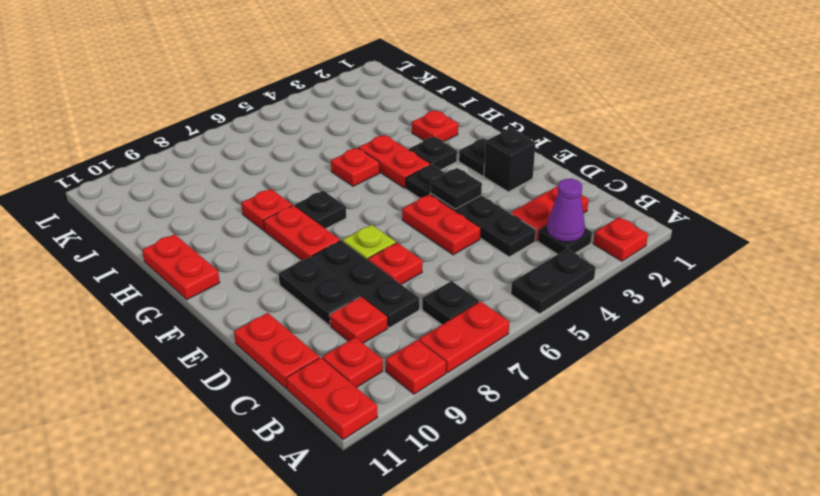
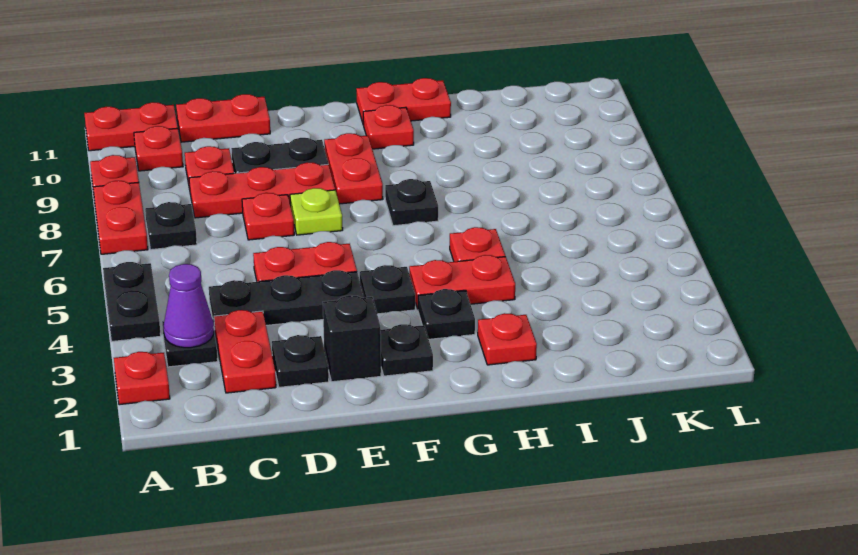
black plate C8:E8 level 1 -> red plate C8:E8 level 1
black plate E4 level 2 -> black plate D2 level 1
red plate F8:G8 level 1 -> red plate F8:F9 level 1
red plate H8 level 1 -> red plate G10 level 1

